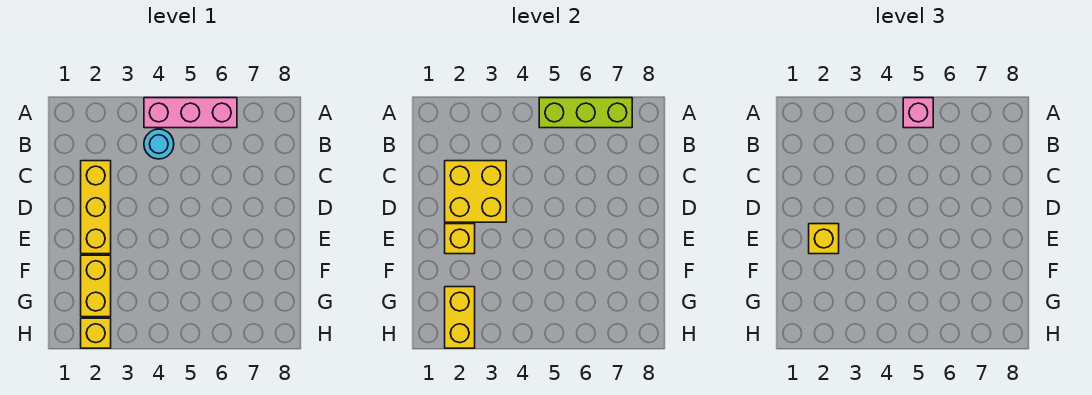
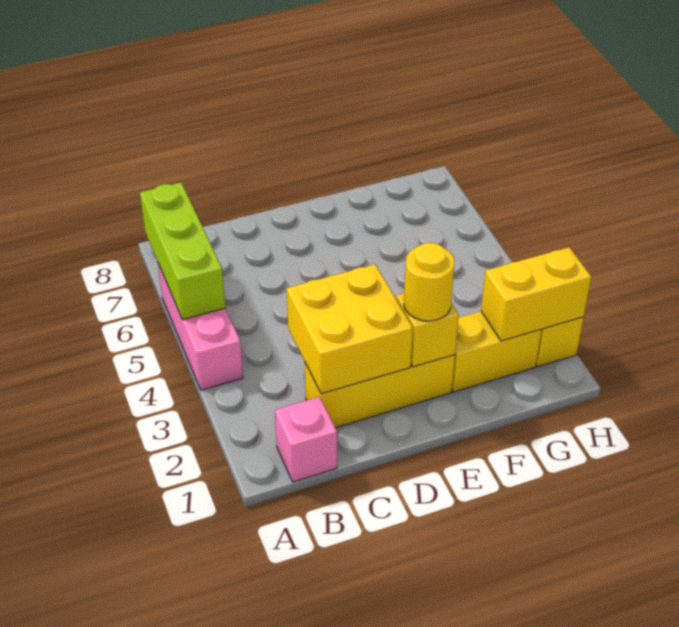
pink brick A5 level 3 -> pink brick B1 level 1
cyan round brick B4 level 1 -> none
yellow brick E2 level 3 -> yellow round brick E2 level 3

